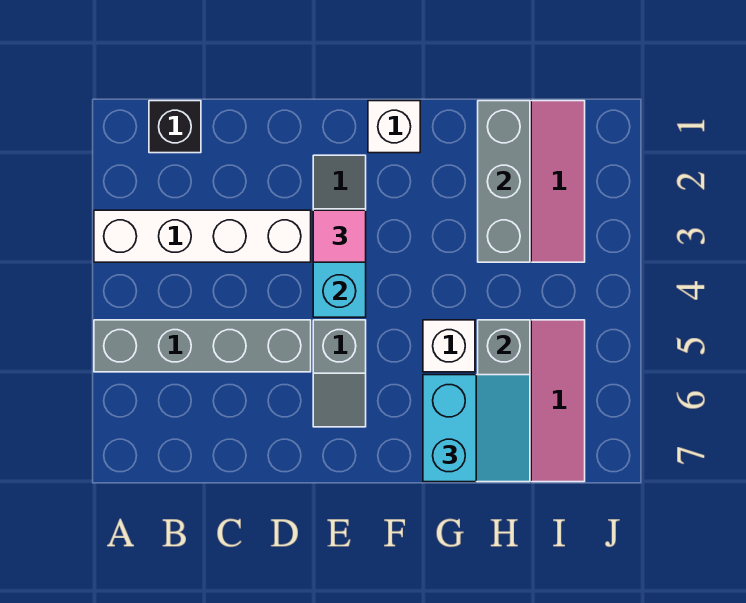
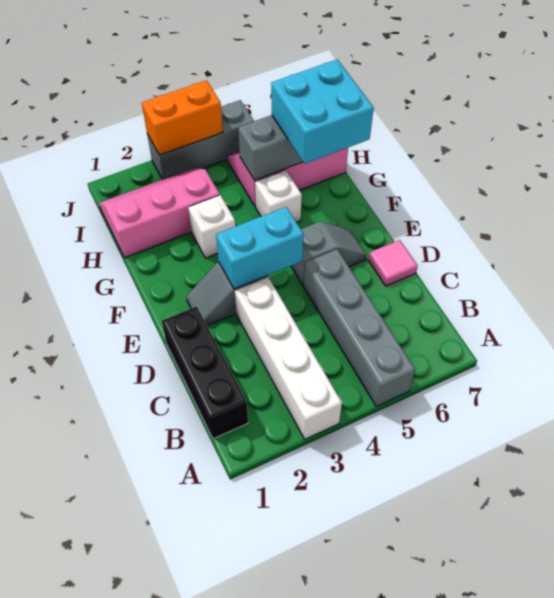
black brick B1 level 1 -> black brick B1:D1 level 1
pink tile E3 level 3 -> pink tile D7 level 1
white brick F1 level 1 -> white brick G3 level 1
cyan slope G6:H7 level 3 top G -> cyan brick G6:H7 level 3
grey brick H1:H3 level 2 -> grey brick J3:J5 level 1
none -> orange brick J3:J4 level 2

